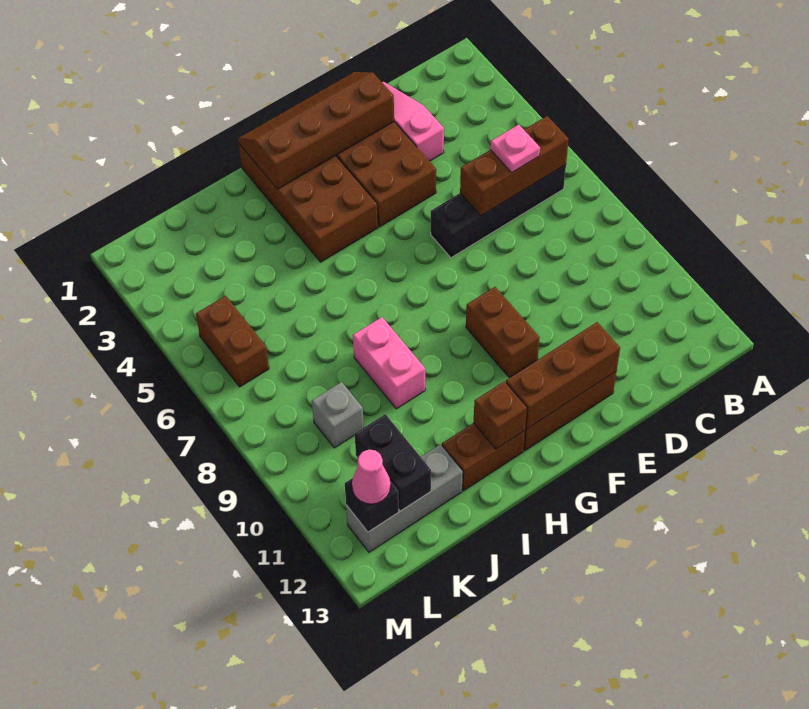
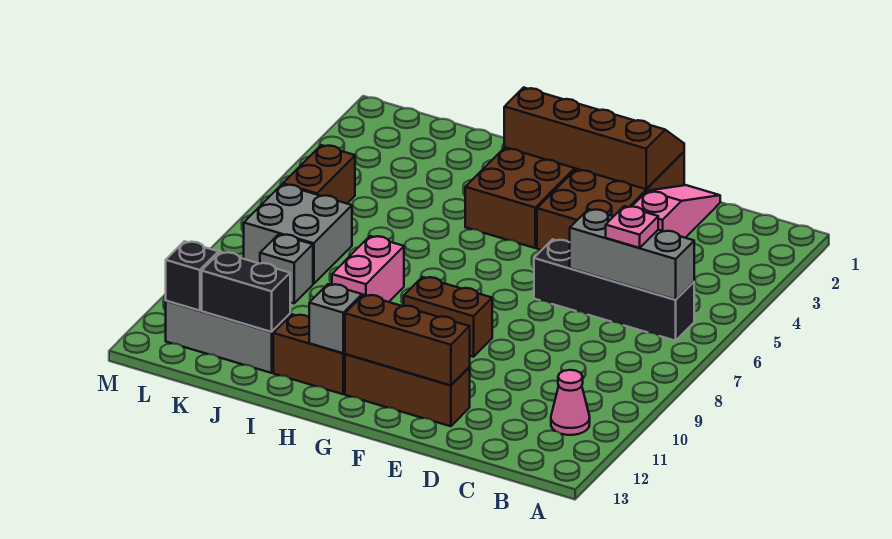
brown brick B6:D6 level 2 -> grey brick B6:D6 level 2
brown brick F9:F10 level 1 -> brown brick F9:G9 level 1
brown brick H12 level 2 -> grey brick H12 level 2
none -> grey brick K7:L8 level 1
black brick K11:K12 level 2 -> black brick J12:K12 level 2
pink cone L12 level 3 -> pink cone B11 level 1

